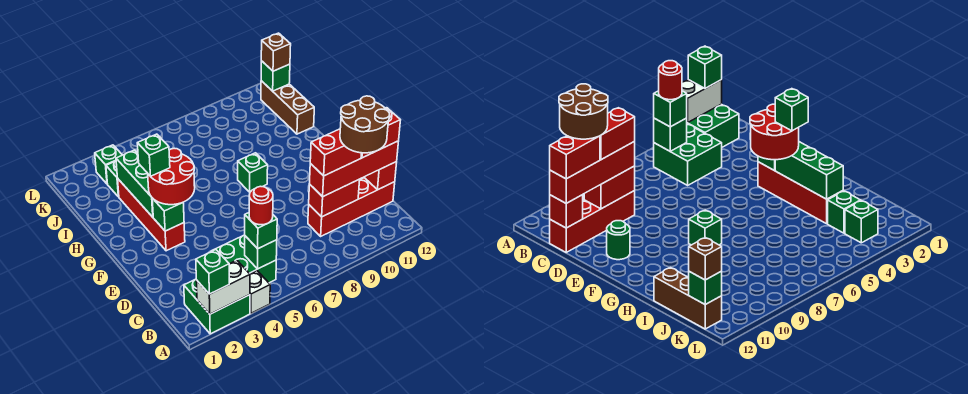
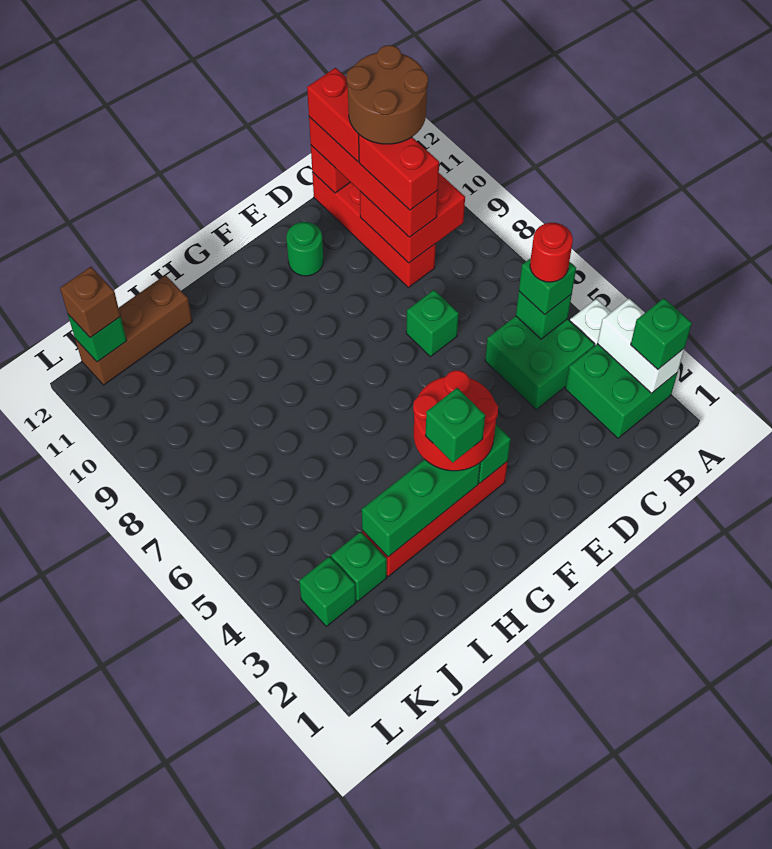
red brick C9:C10 level 2 -> red brick B9:C10 level 2
green brick G8 level 1 -> green brick D7 level 1

